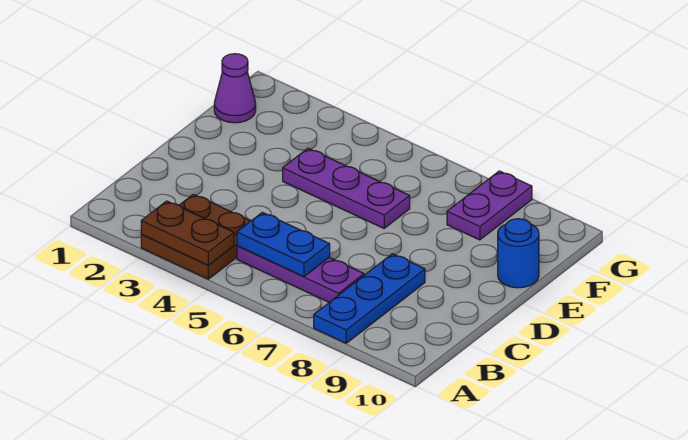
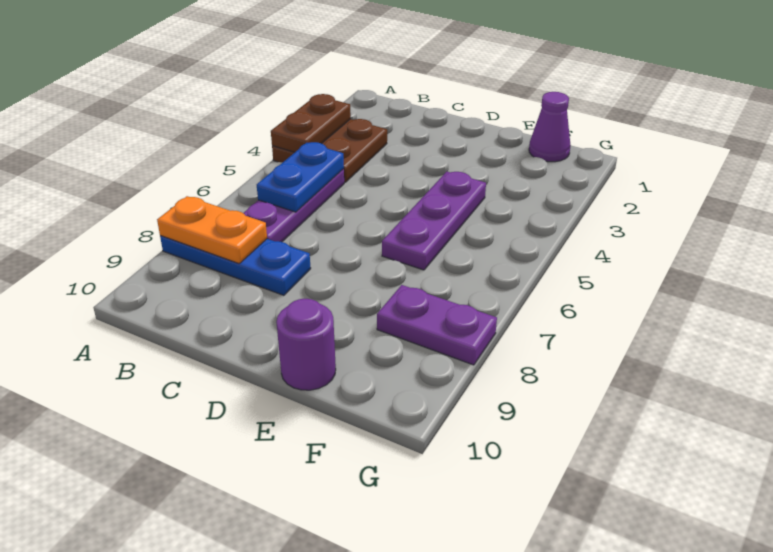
none -> orange plate A8:B8 level 2
blue round brick E10 level 1 -> purple round brick E10 level 1

